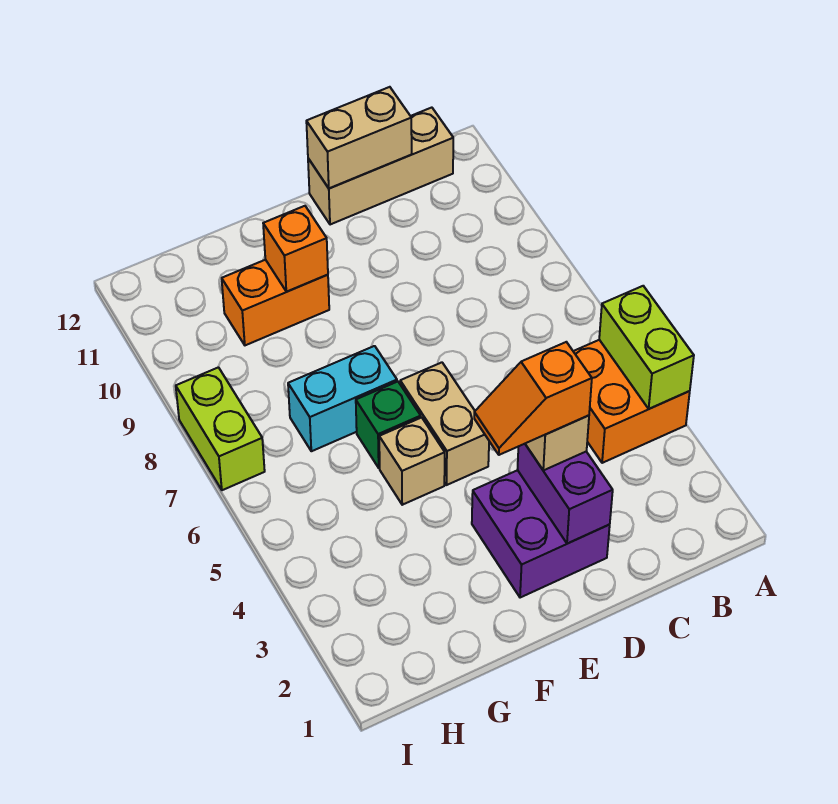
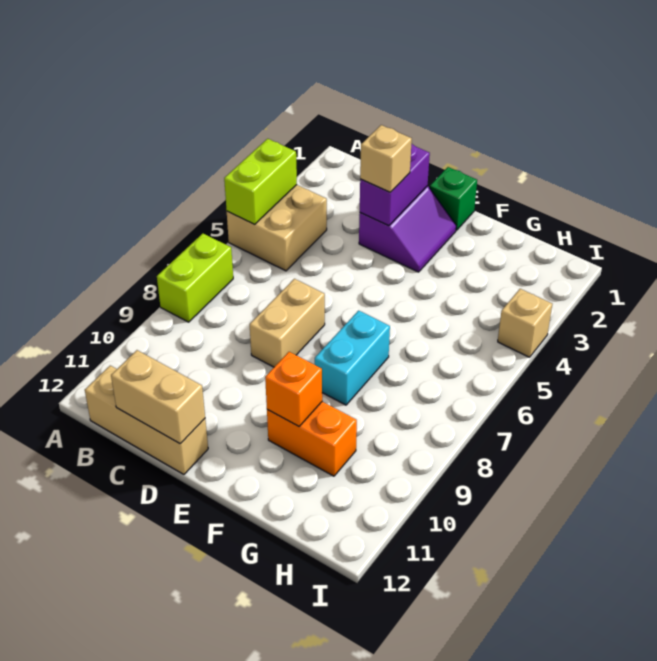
orange brick A4:B5 level 1 -> tan brick A4:B5 level 1
purple brick D2:E3 level 1 -> purple slope D2:E3 level 1 top D
orange slope D3:E3 level 4 top D -> none
tan brick E5:E6 level 1 -> tan brick D7:D8 level 1
tan brick F5 level 1 -> tan brick I4 level 1
green brick F6 level 1 -> green brick E1 level 1
cyan brick F7:G7 level 1 -> cyan brick F7:F8 level 1
lime brick I7:I8 level 1 -> lime brick A7:A8 level 1

